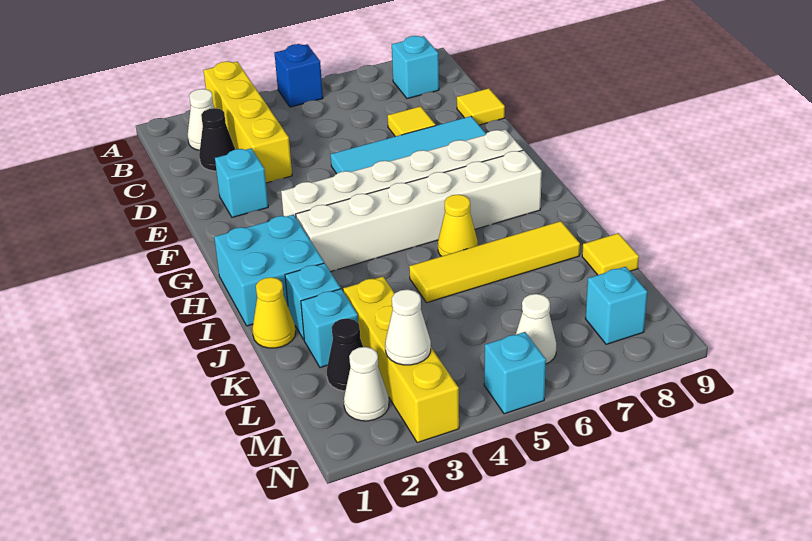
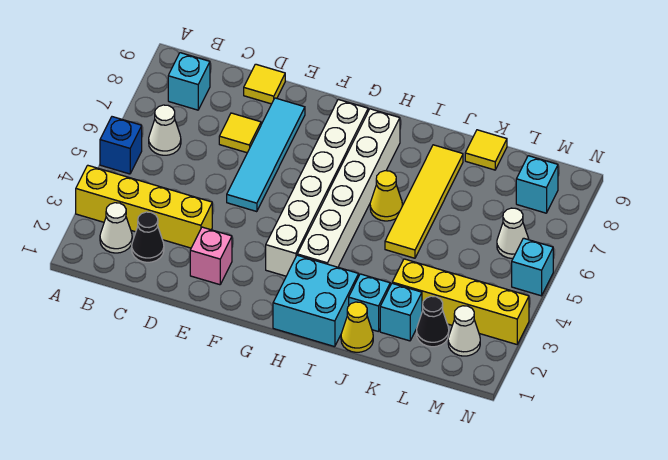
cyan brick E2 level 1 -> pink brick E2 level 1
white cone M3 level 2 -> white cone B6 level 1

